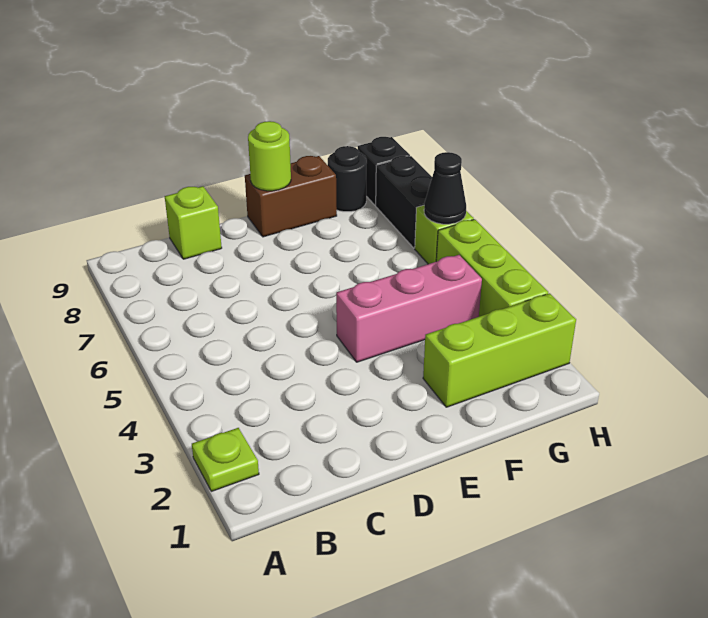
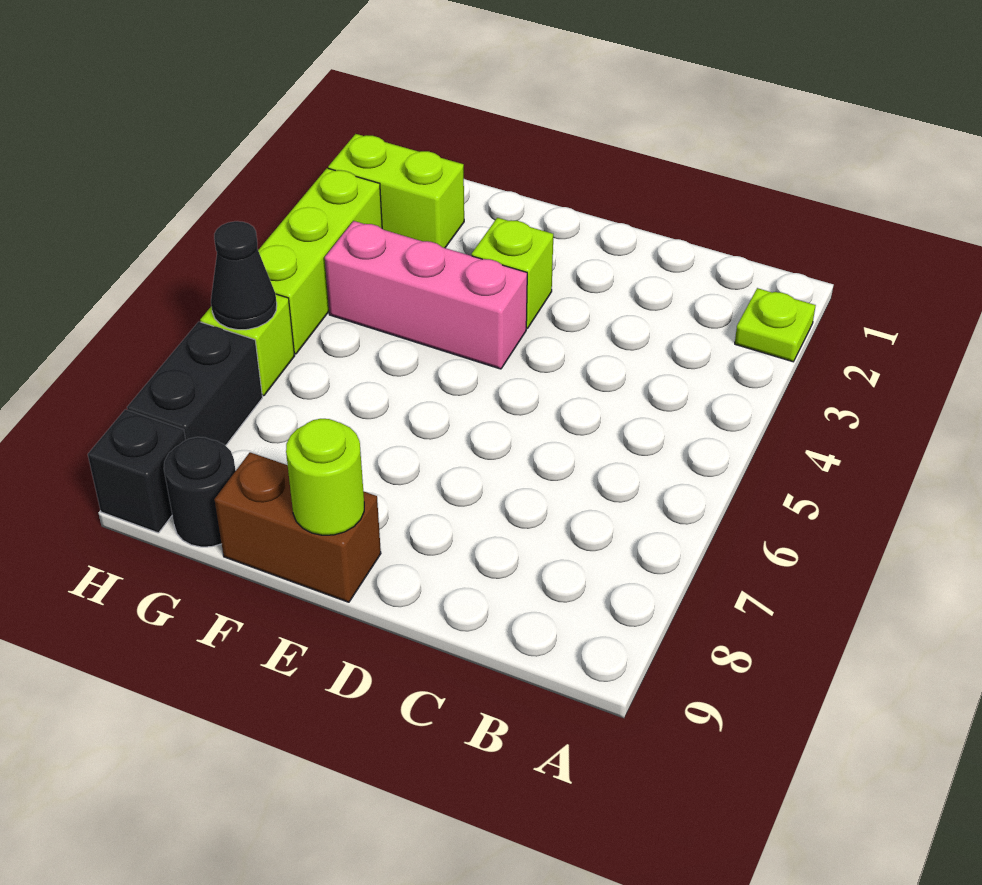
lime brick C9 level 1 -> lime brick E3 level 1
lime brick F2:H2 level 1 -> lime brick G2:H2 level 1

